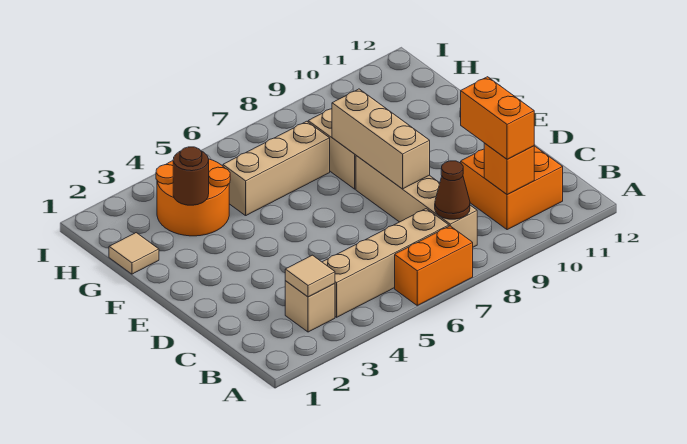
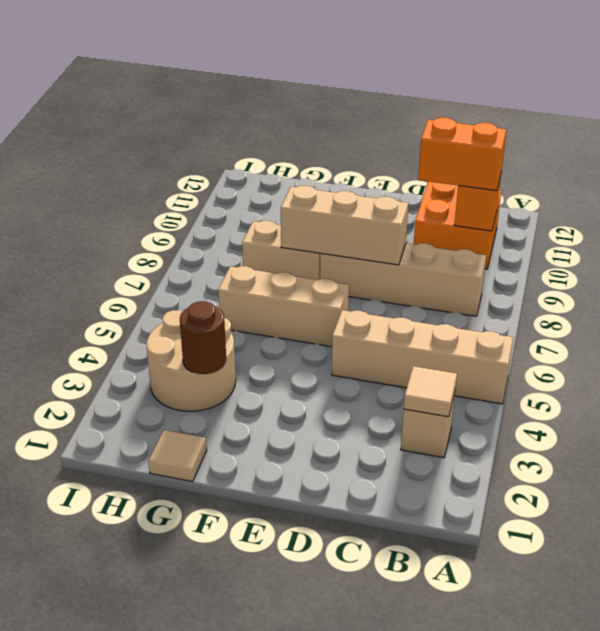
orange brick A6:A7 level 1 -> none
tan brick B4:B7 level 1 -> tan brick A5:D5 level 1
brown cone B8 level 2 -> none
orange round brick G3:H4 level 1 -> tan round brick G3:H4 level 1
tan brick G5:G7 level 1 -> tan brick E6:G6 level 1

